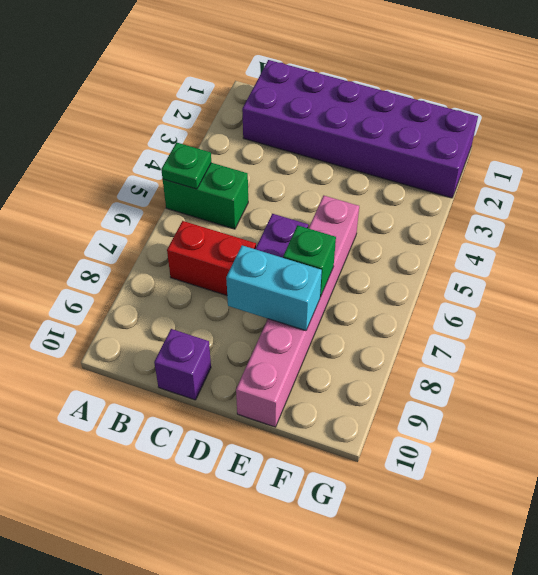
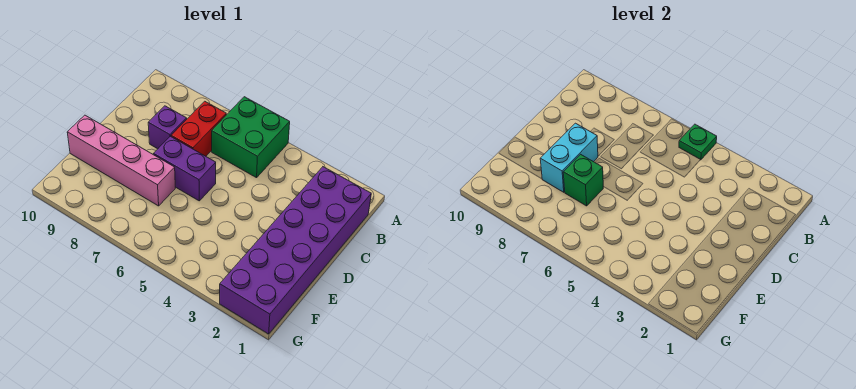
green brick A5:B5 level 1 -> green brick A5:B6 level 1
purple brick C10 level 1 -> purple brick C8 level 1
pink brick E5:E10 level 1 -> pink brick E7:E10 level 1

